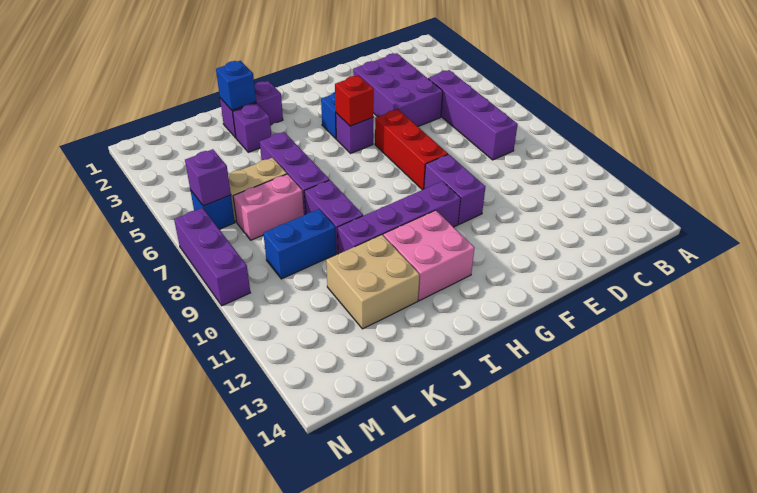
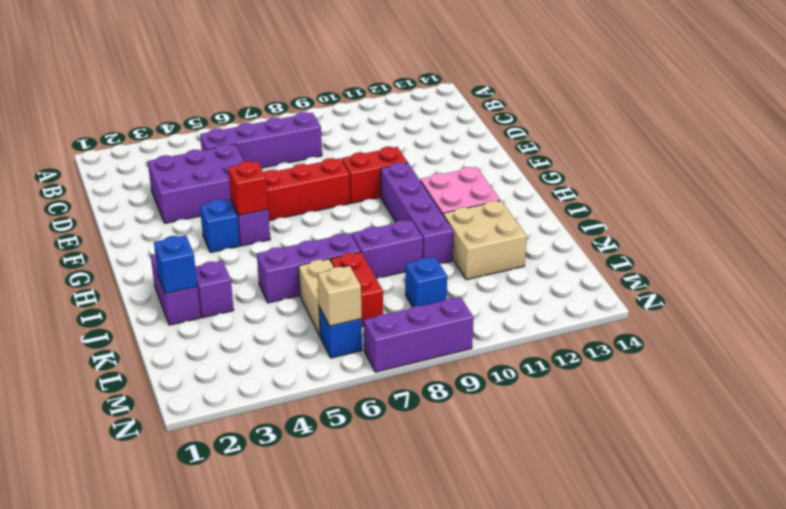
purple brick F9:F10 level 1 -> red brick F9:F10 level 1
pink brick K7:L7 level 1 -> red brick K7:L7 level 1
blue brick K9:L9 level 1 -> blue brick L9 level 1
purple brick M6 level 2 -> tan brick M6 level 2

